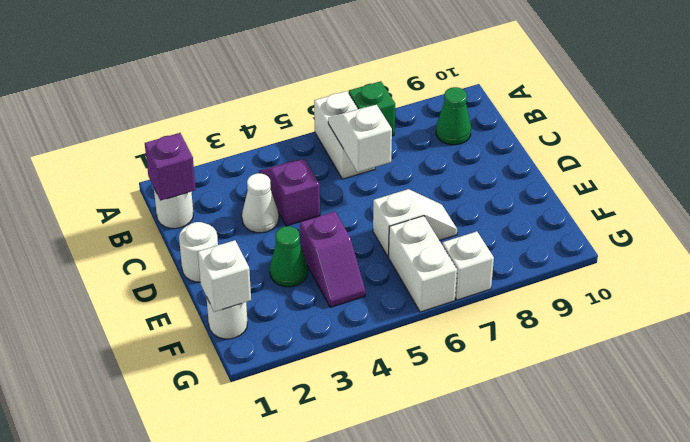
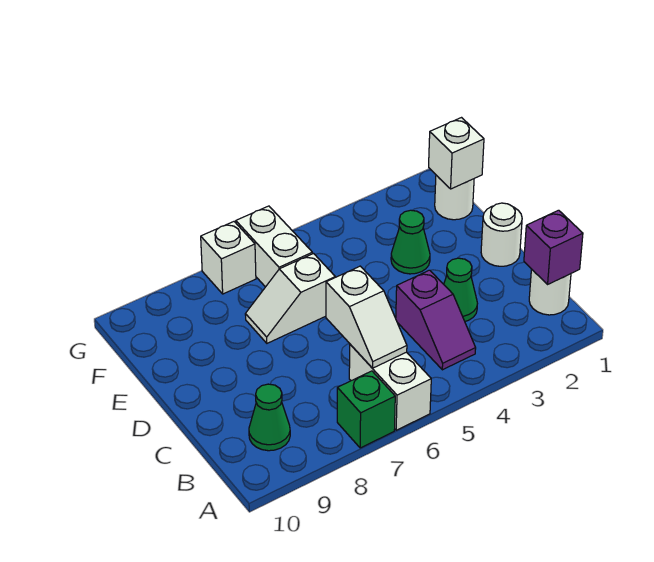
white cone C3 level 1 -> green cone C3 level 1
purple slope E4:F4 level 1 top E -> none

